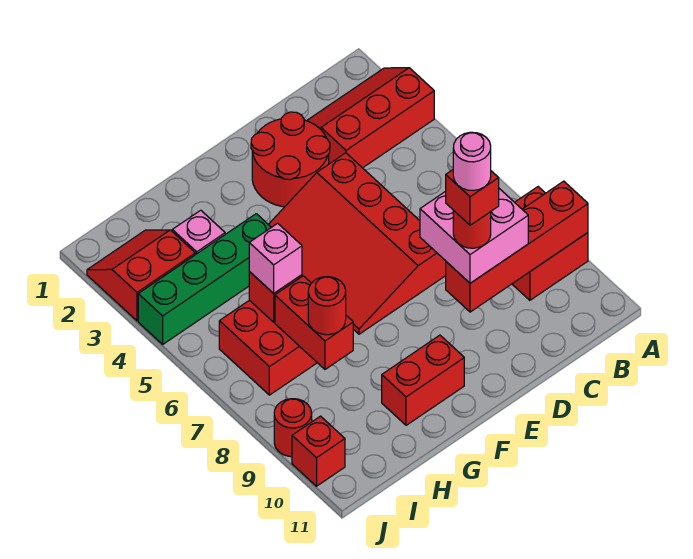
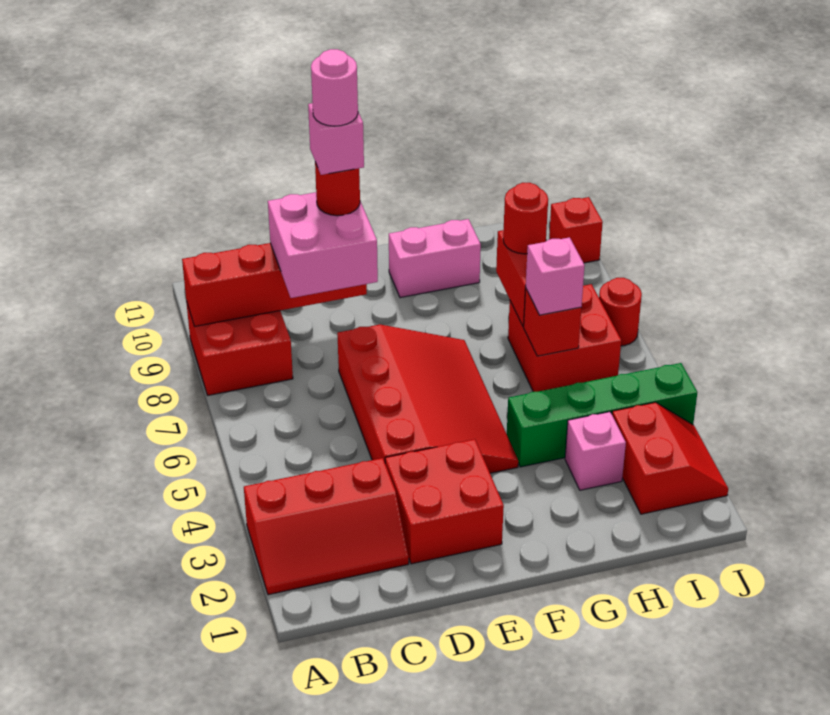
red round brick D2:E3 level 1 -> red brick D2:E3 level 1
red brick D9 level 5 -> pink brick D9 level 5
red brick F10:G10 level 1 -> pink brick F10:G10 level 1
red slope I2:J3 level 1 top 3 -> red slope I2:J3 level 1 top I
red round brick J9 level 1 -> red round brick J7 level 1

